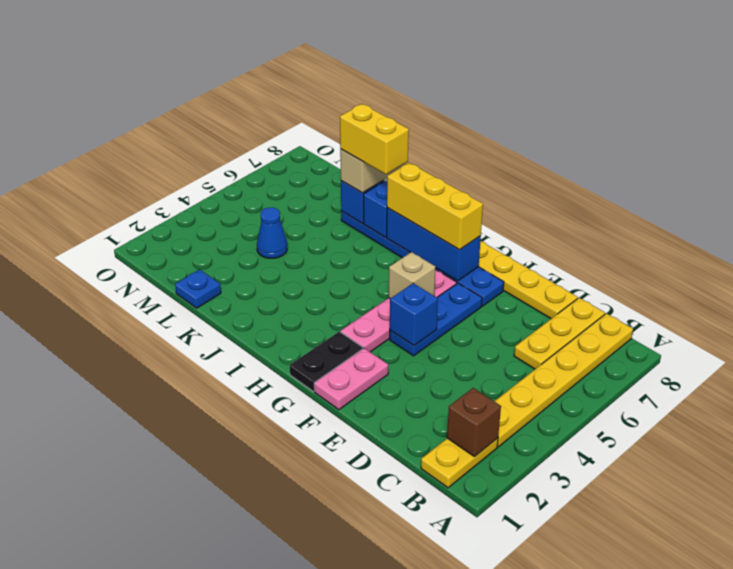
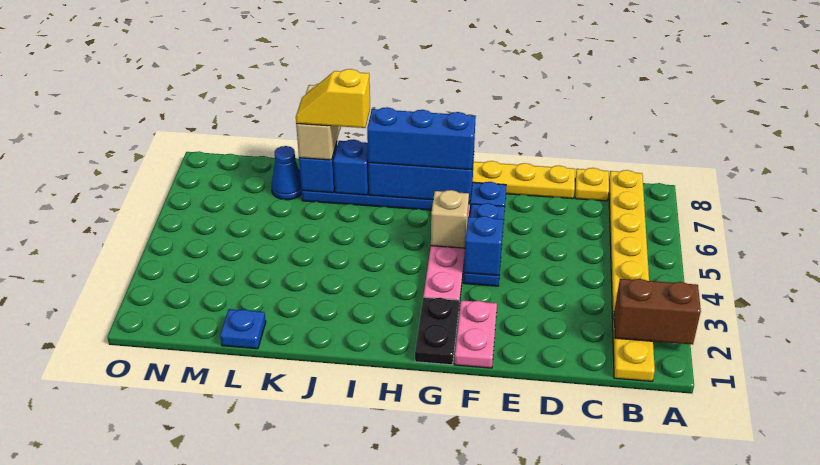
brown brick B2 level 2 -> brown brick A2:B2 level 2
yellow plate C6:C8 level 1 -> yellow plate C8 level 1
yellow brick G7:I7 level 3 -> blue brick G7:I7 level 3
yellow brick J7:K7 level 4 -> yellow slope J7:K7 level 4 top J
blue cone L4 level 1 -> blue cone L7 level 1

